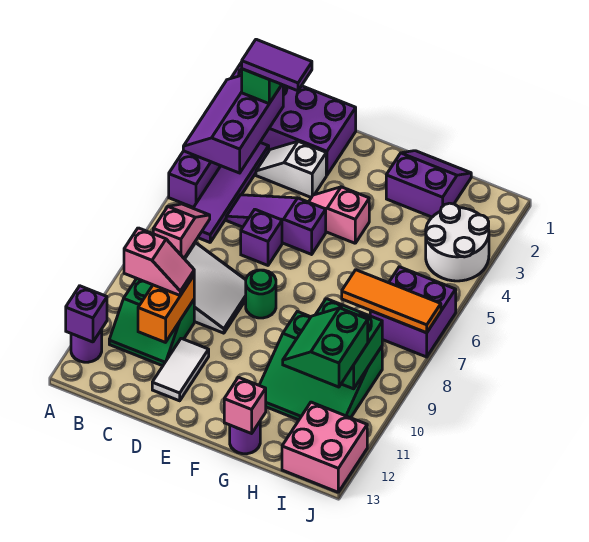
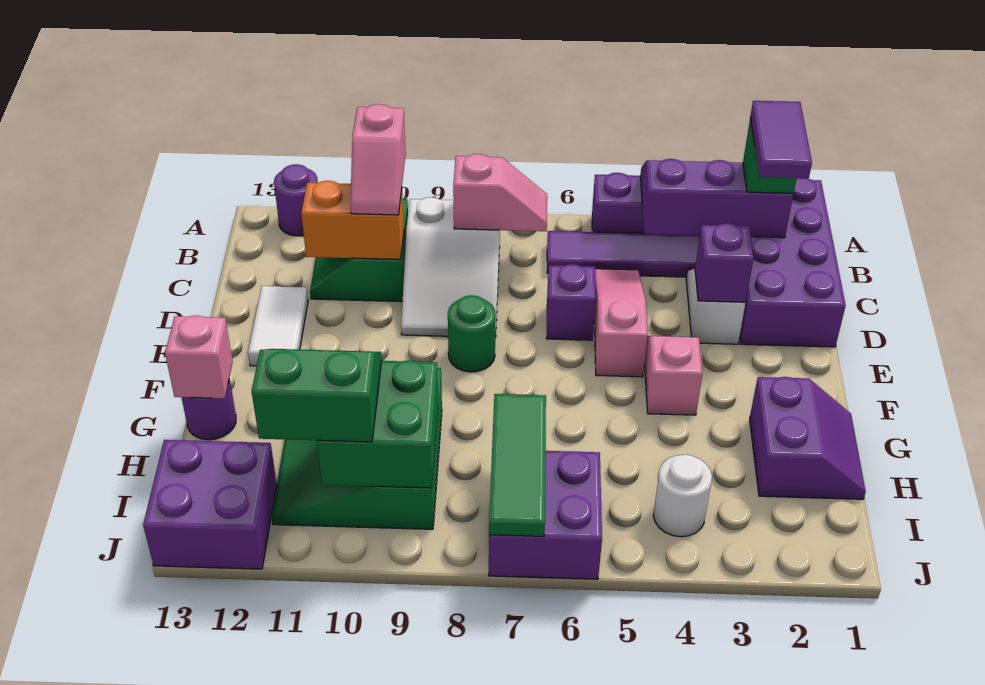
purple brick A12 level 2 -> purple brick D3 level 2
purple slope C5:E5 level 1 top E -> pink slope C5:E5 level 1 top E
white tile D11:D12 level 1 -> white tile D12:E12 level 1
orange tile H7:J7 level 2 -> green tile H7:J7 level 2
white round brick I3:J4 level 1 -> white round brick I4 level 1
pink brick I12:J13 level 1 -> purple brick I12:J13 level 1

